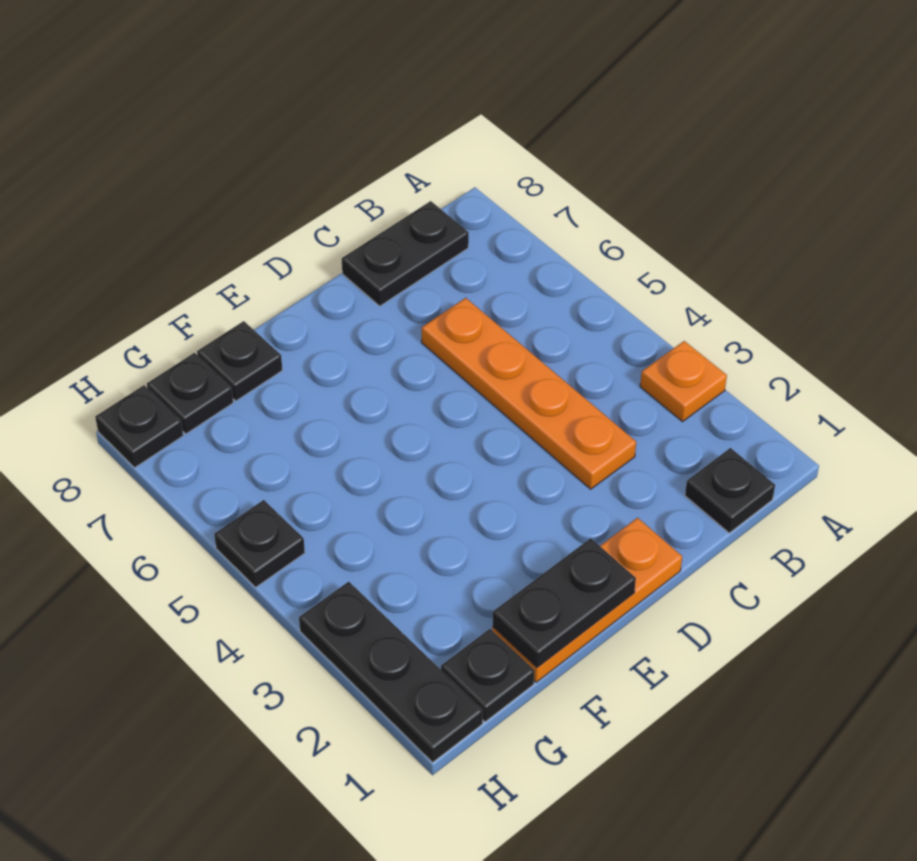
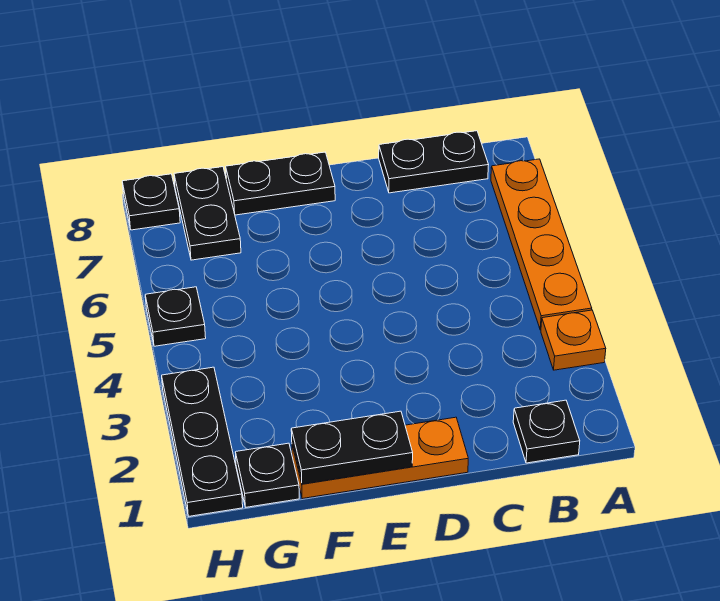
orange plate C3:C6 level 1 -> orange plate A4:A7 level 1
black plate F8 level 1 -> black plate E8:F8 level 1
black plate G8 level 1 -> black plate G7:G8 level 1

